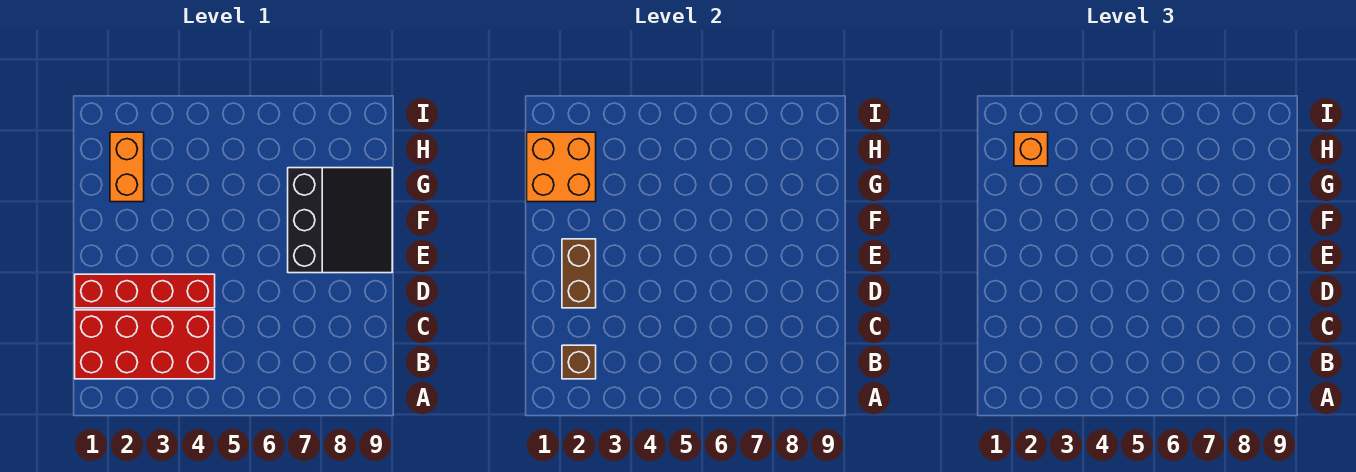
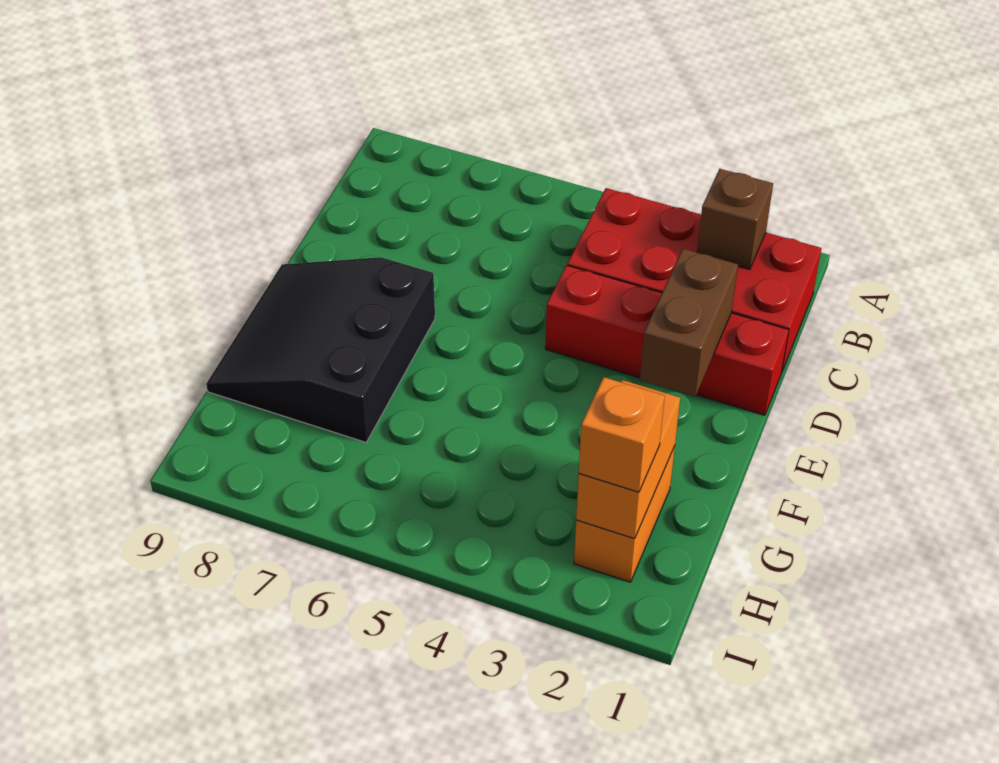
orange brick G1:H2 level 2 -> orange brick G2:H2 level 2

